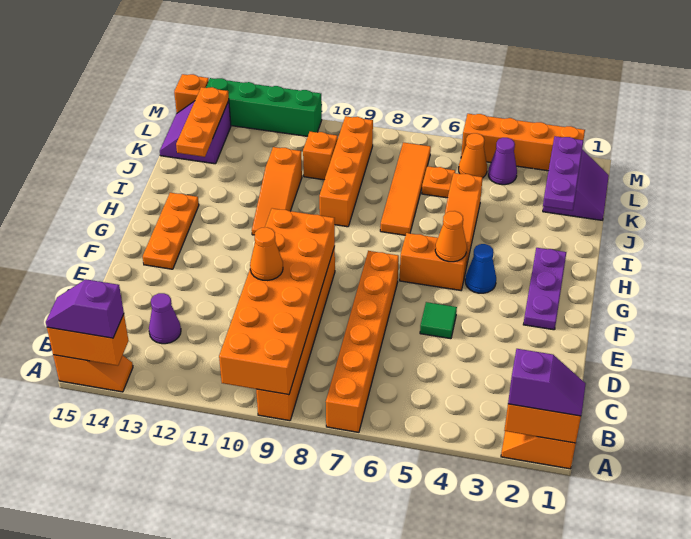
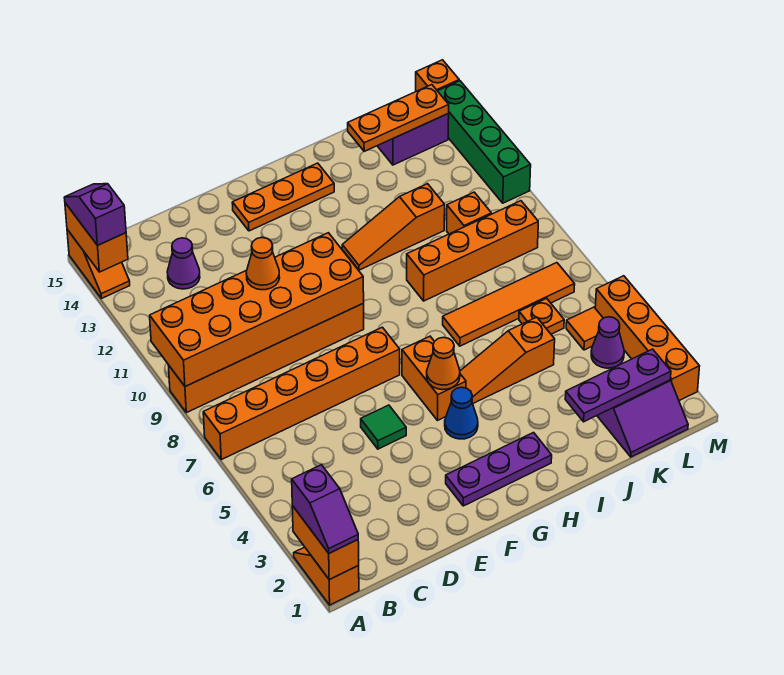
orange cone L5 level 1 -> orange tile L5 level 1

